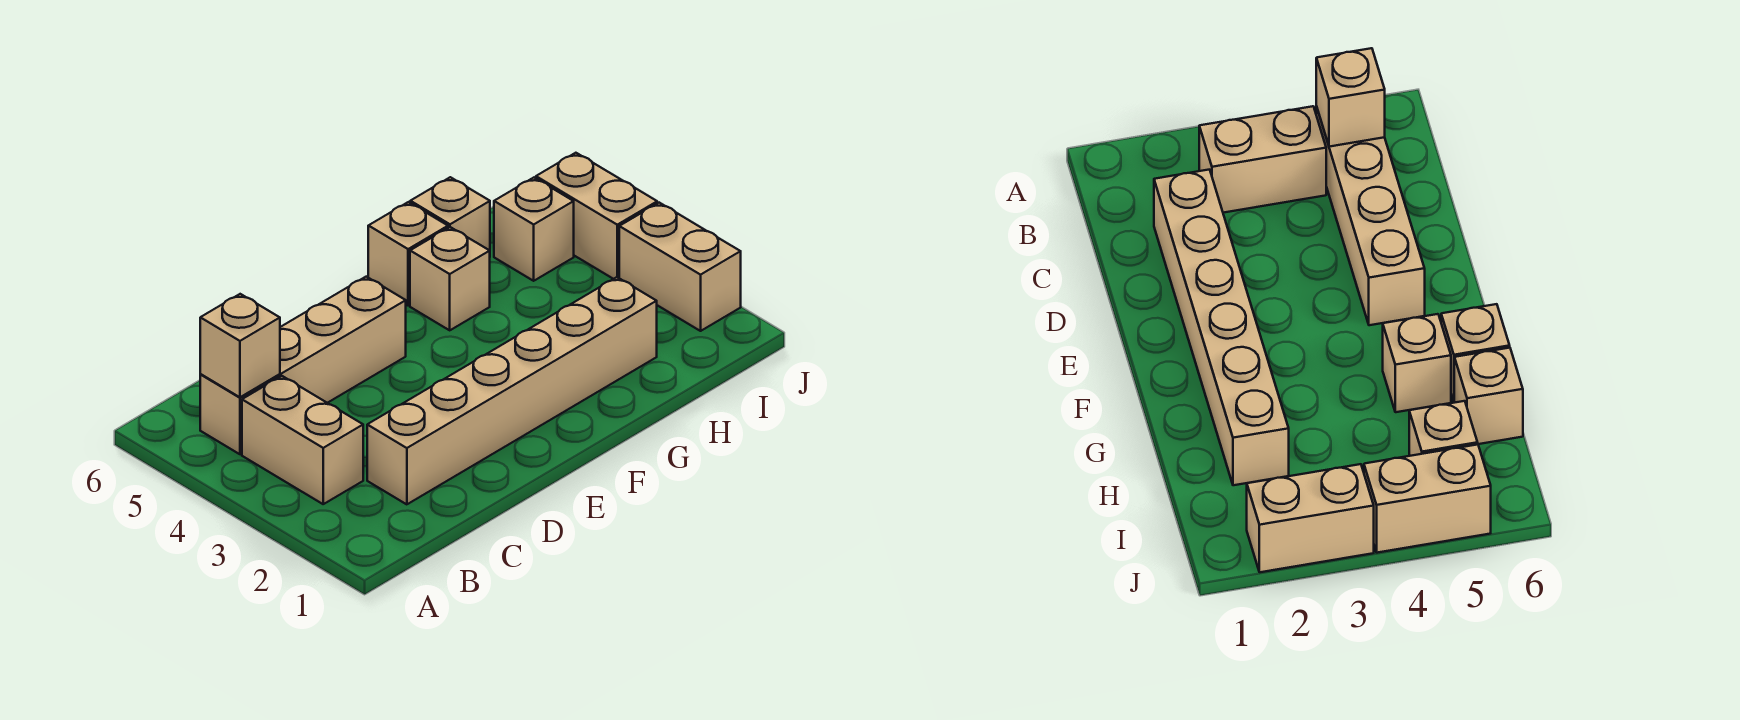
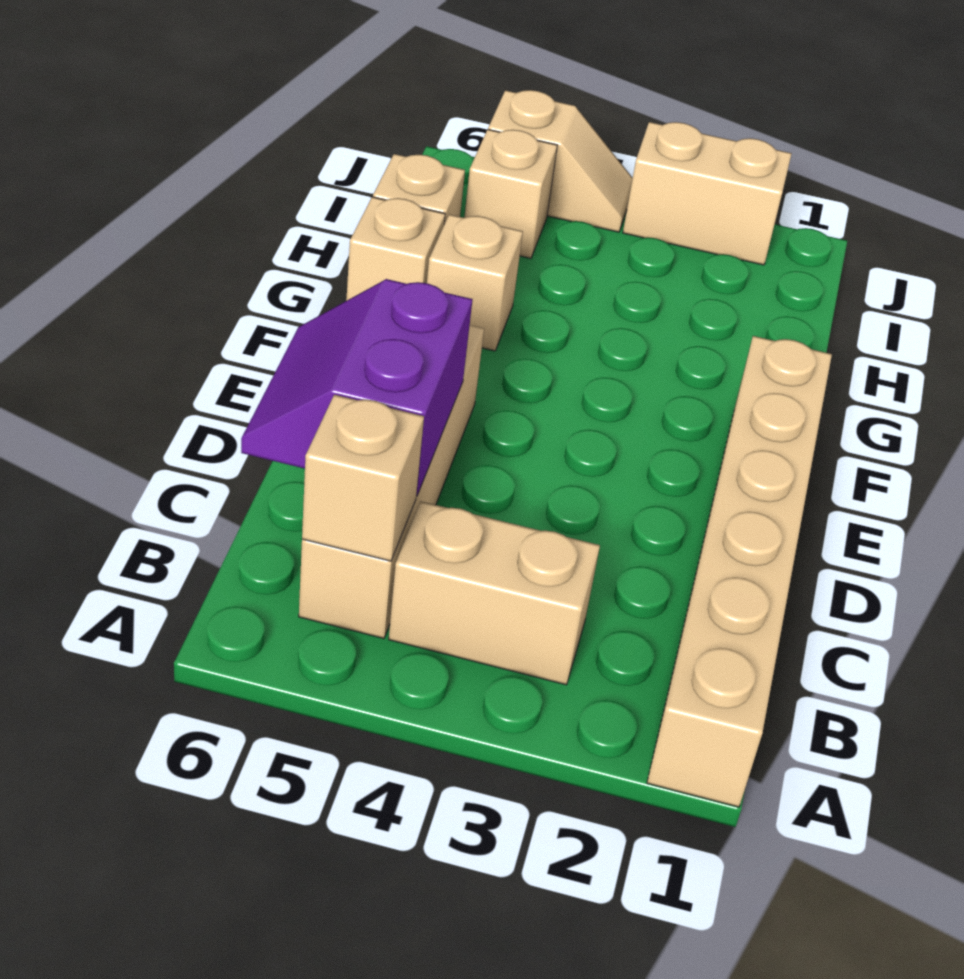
tan brick C2:H2 level 1 -> tan brick A1:F1 level 1
none -> purple slope C5:D6 level 2 top 5
tan brick J4:J5 level 1 -> tan slope J4:J5 level 1 top 5

